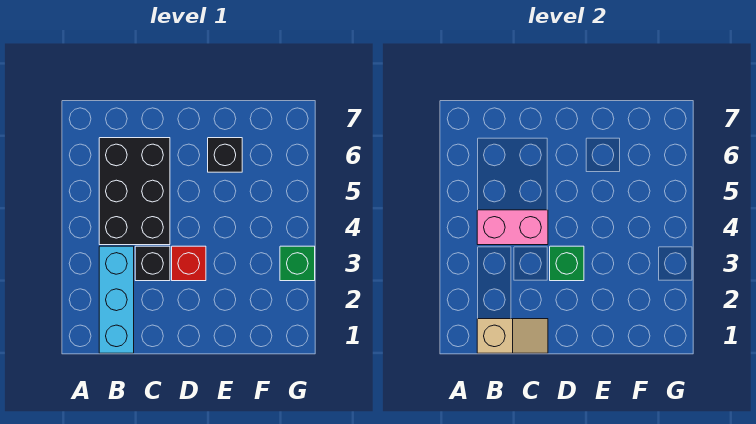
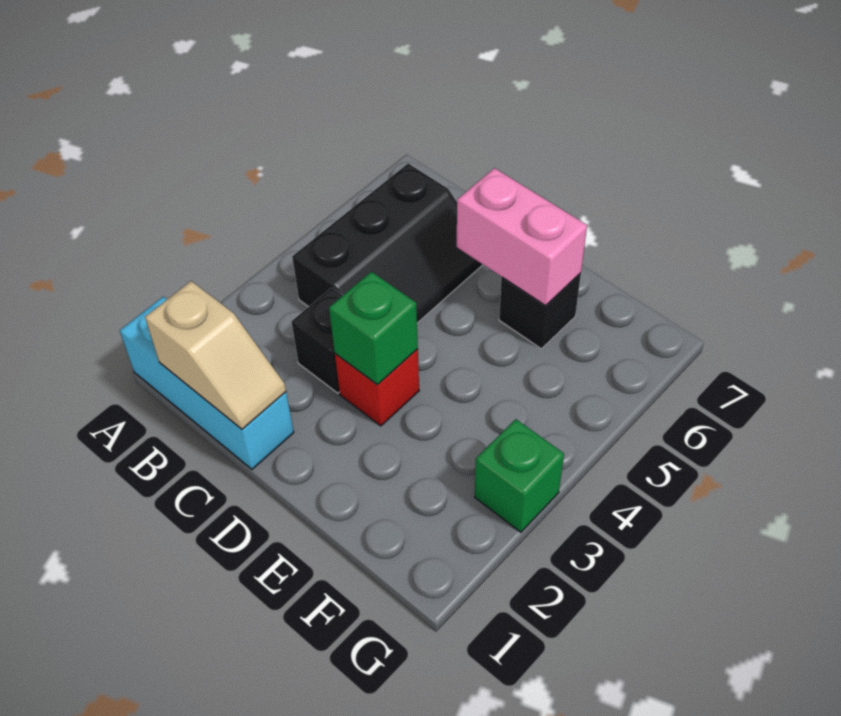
cyan brick B1:B3 level 1 -> cyan brick A1:C1 level 1
black brick B4:C6 level 1 -> black slope B4:C6 level 1 top B
pink brick B4:C4 level 2 -> pink brick D6:E6 level 2

